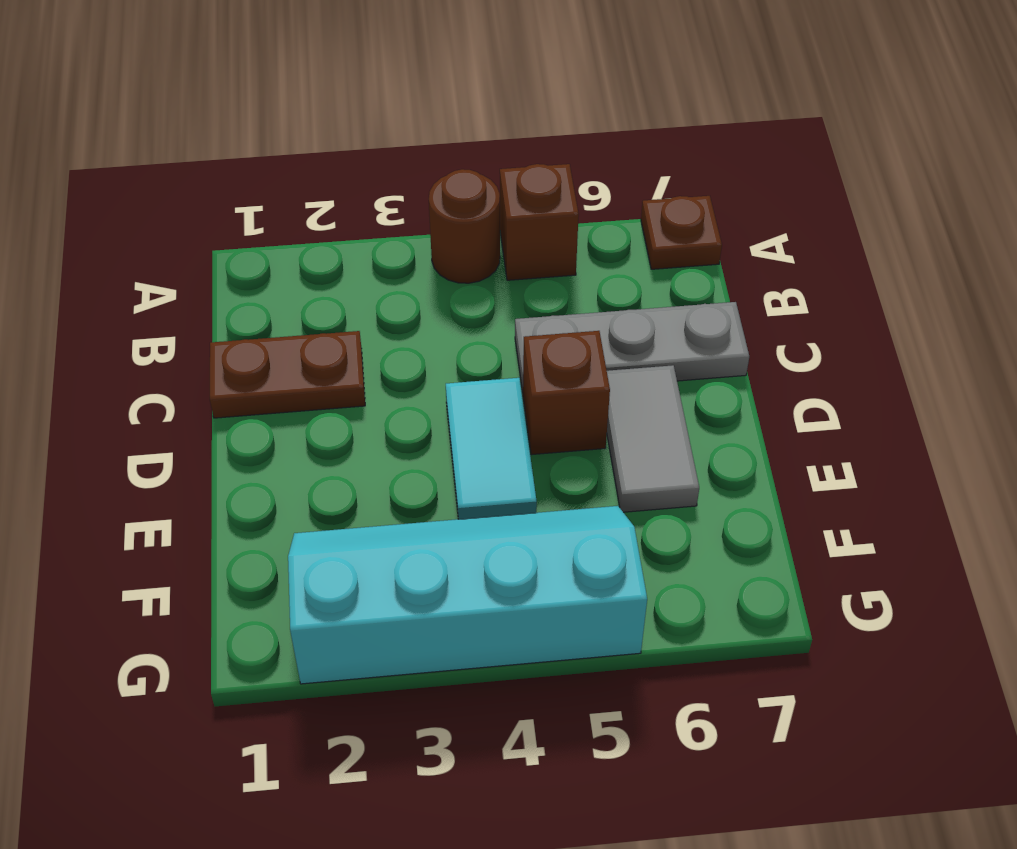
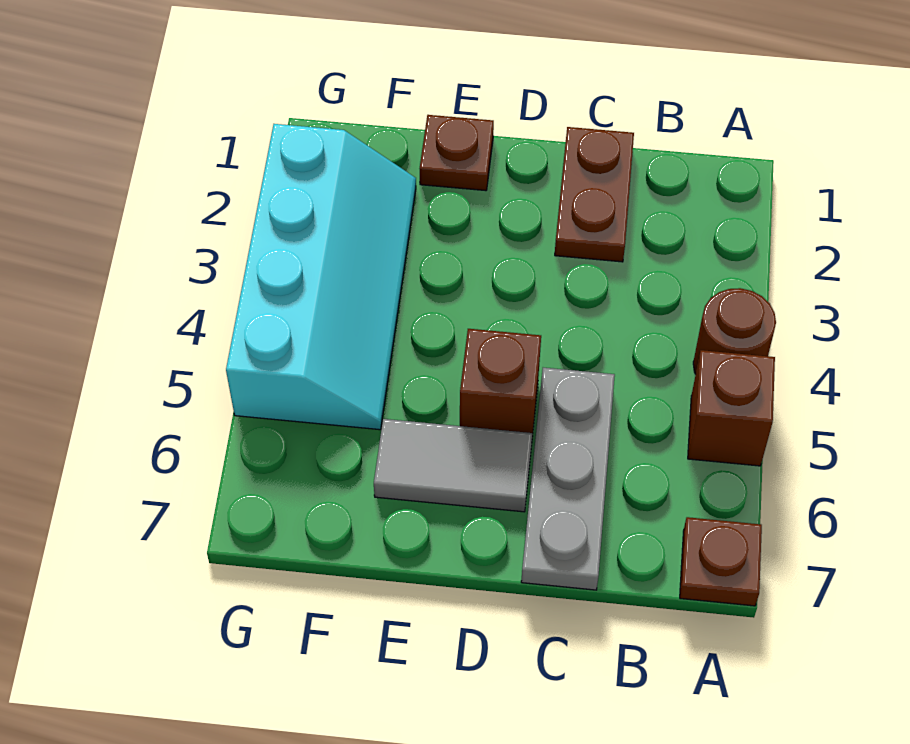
cyan tile D4:E4 level 1 -> none
none -> brown plate E1 level 1

